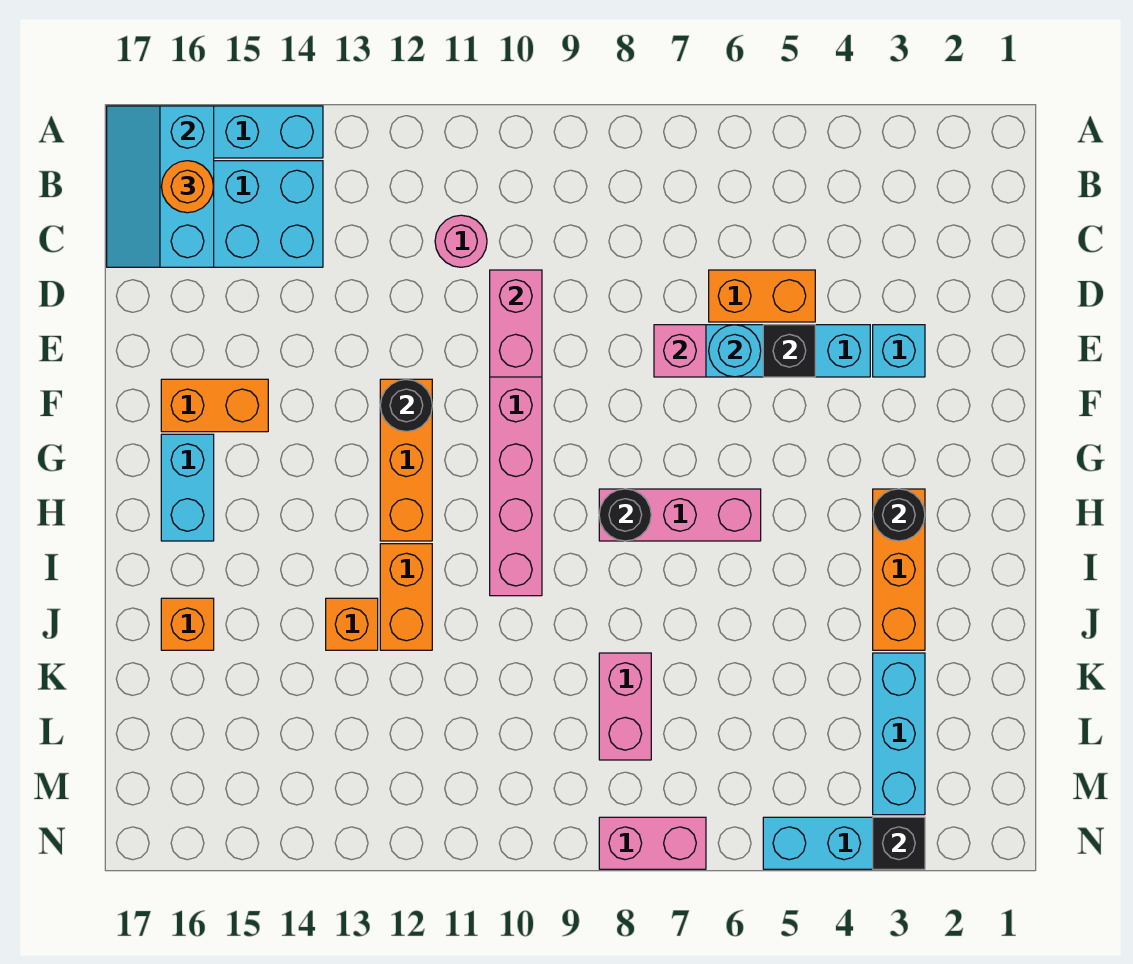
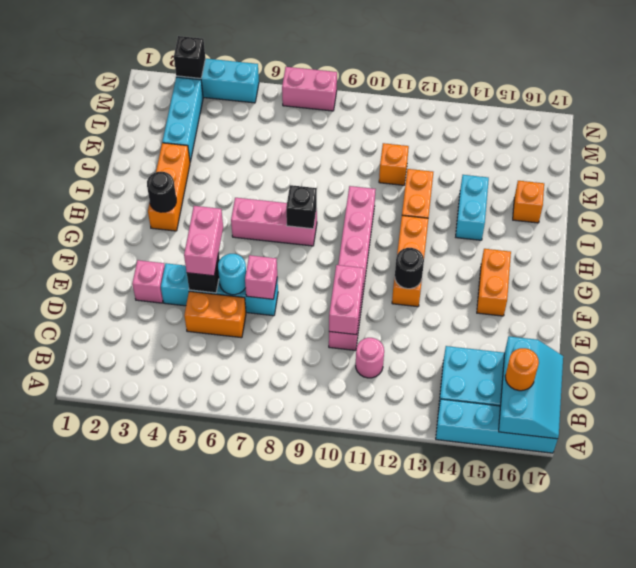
cyan brick E3 level 1 -> pink brick E3 level 1
orange brick F15:F16 level 1 -> orange brick F15:G15 level 1
cyan brick G16:H16 level 1 -> cyan brick I14:J14 level 1
black round brick H8 level 2 -> black brick H8 level 2
orange brick J13 level 1 -> orange brick K11 level 1
pink brick K8:L8 level 1 -> pink brick E5:F5 level 3

